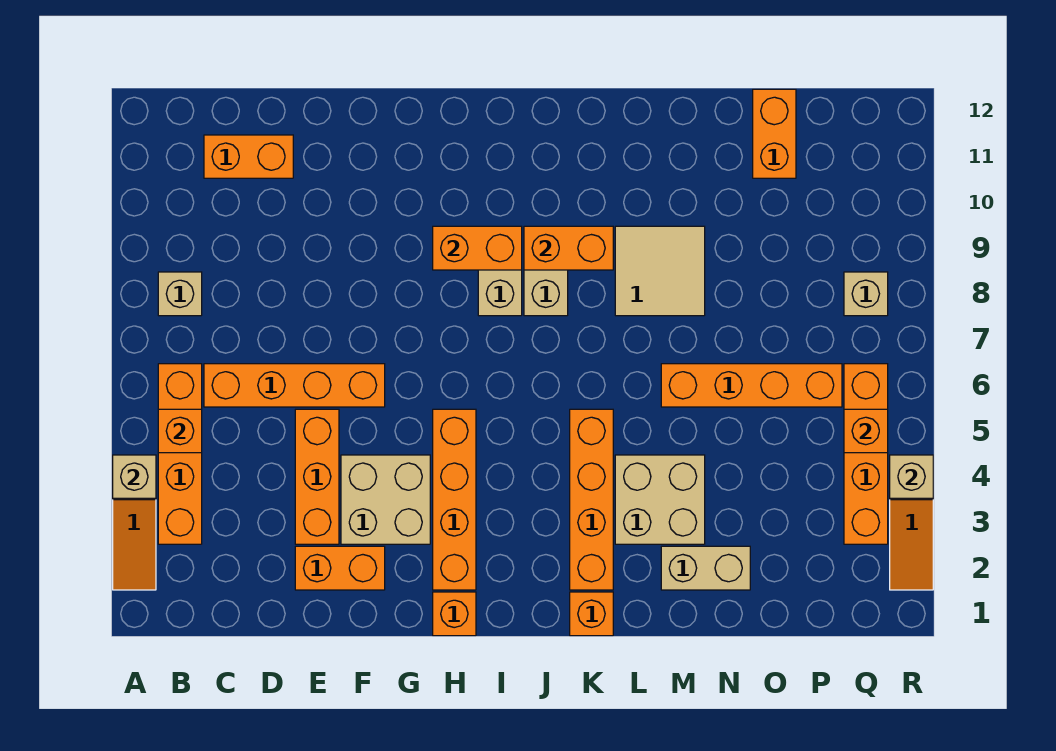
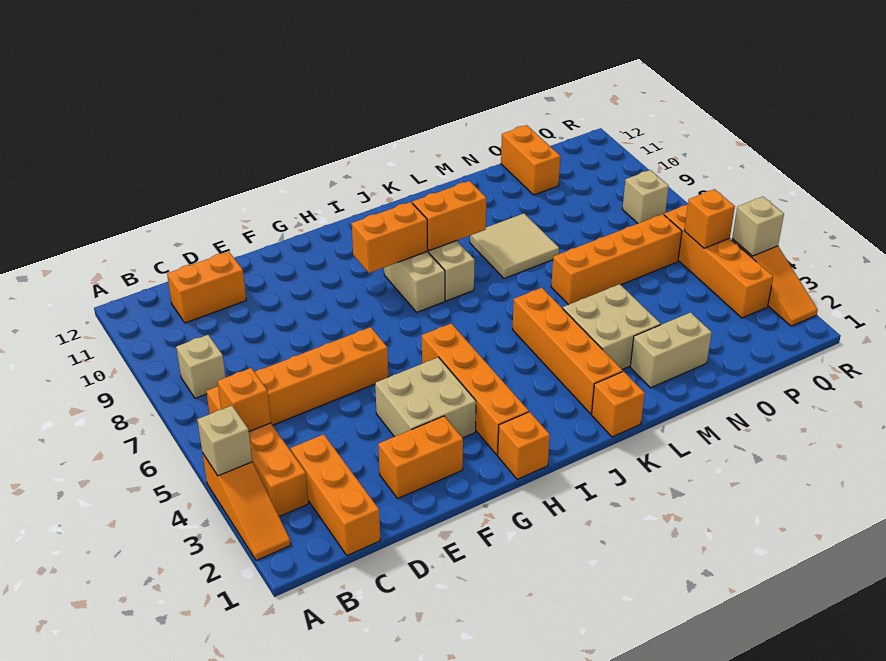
orange brick E3:E5 level 1 -> orange brick C1:C3 level 1

